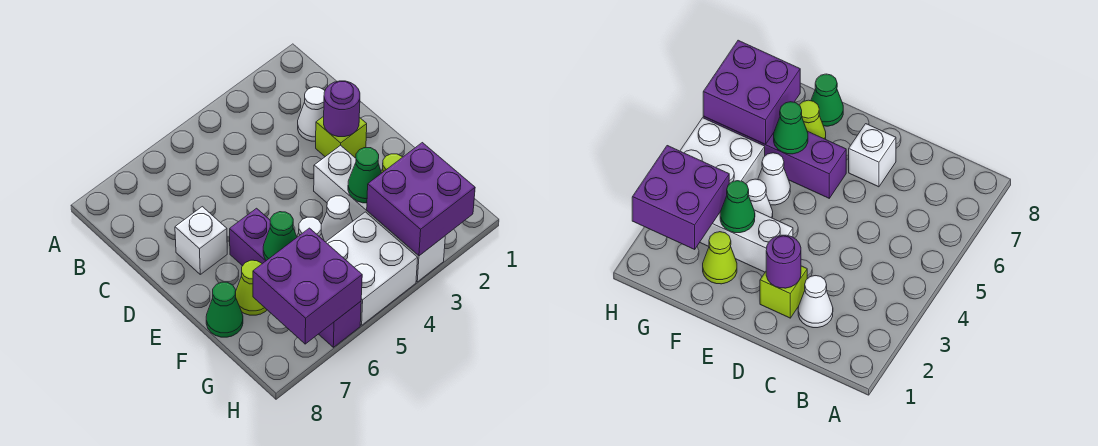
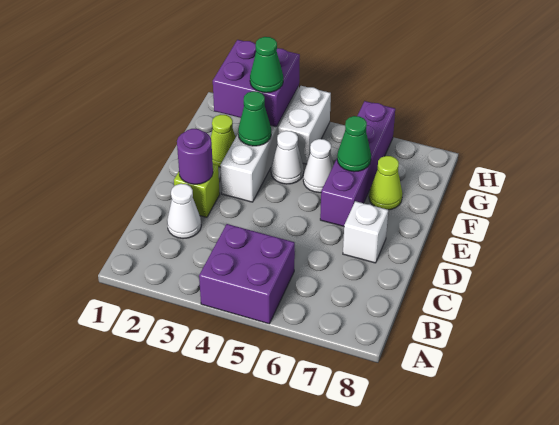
green cone F8 level 1 -> green cone G3 level 3
white brick G4:H5 level 1 -> white brick G4:H4 level 1
purple brick G6:H7 level 2 -> purple brick A4:B5 level 1

